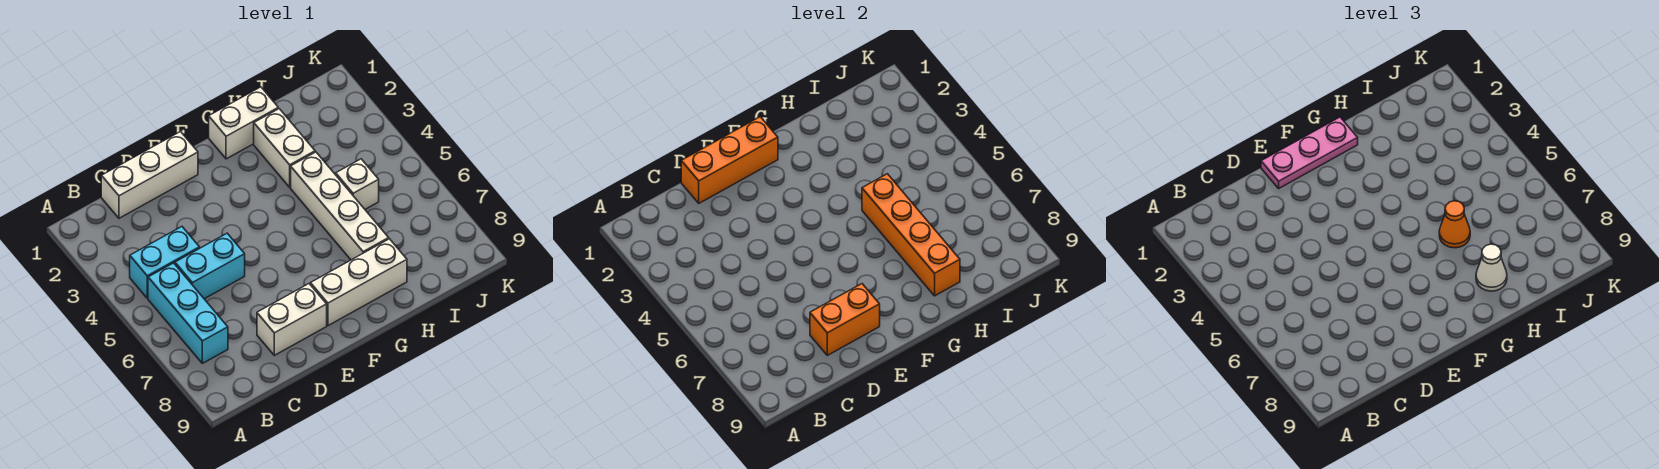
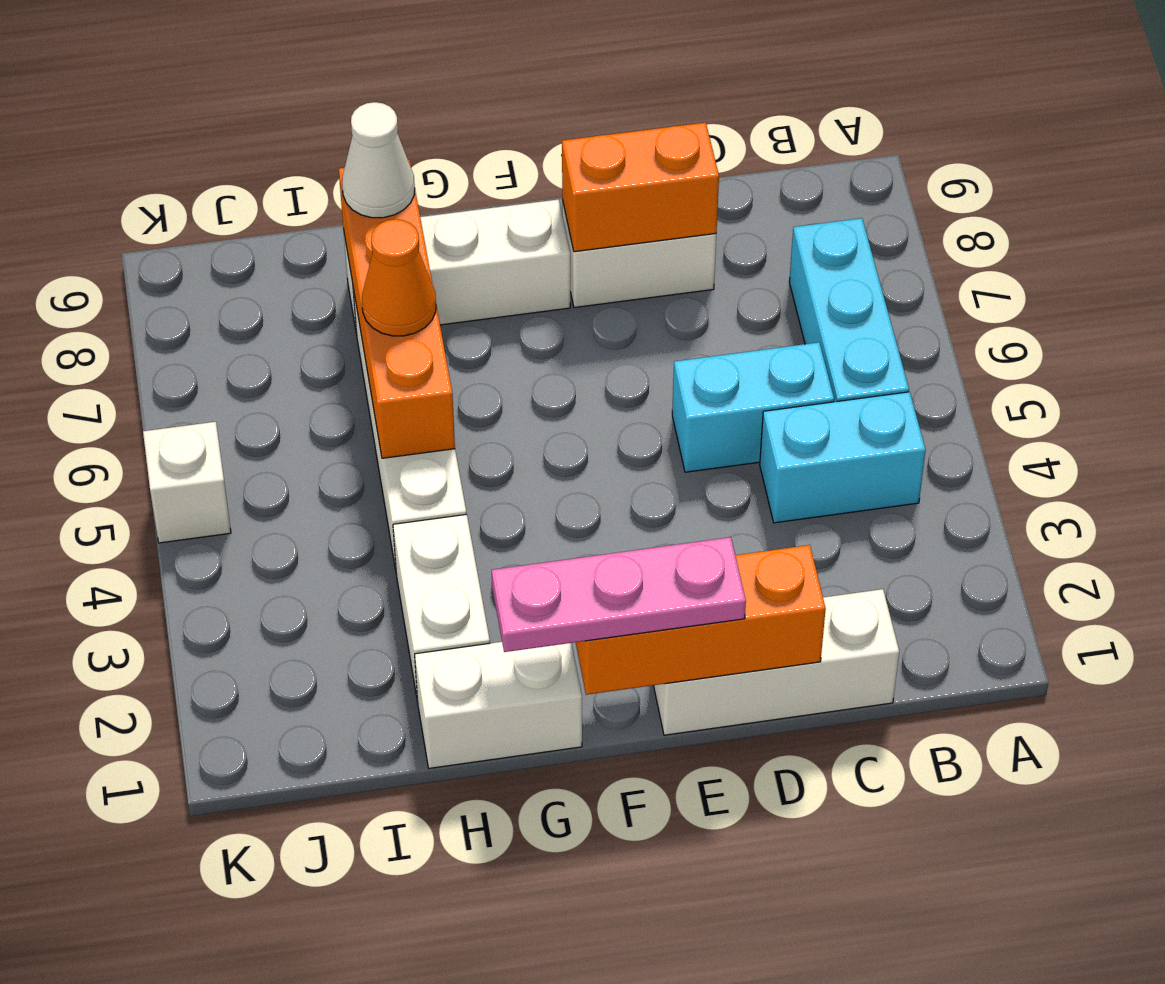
white brick I5 level 1 -> white brick K5 level 1

